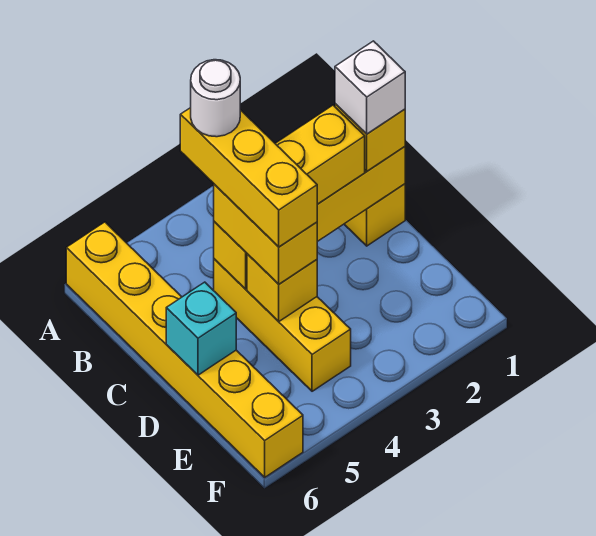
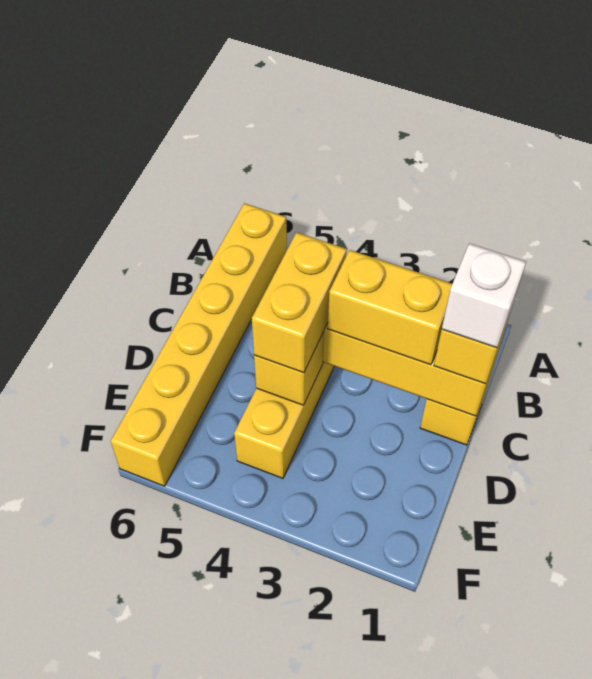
yellow brick B4:D4 level 4 -> none
white round brick B4 level 5 -> none
cyan brick D6 level 2 -> none

